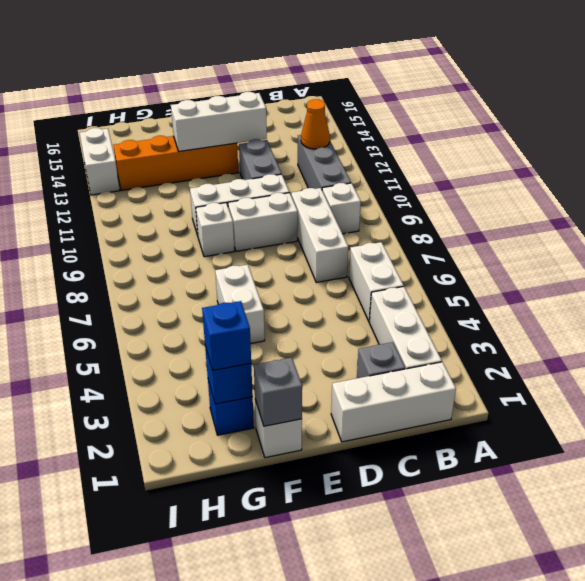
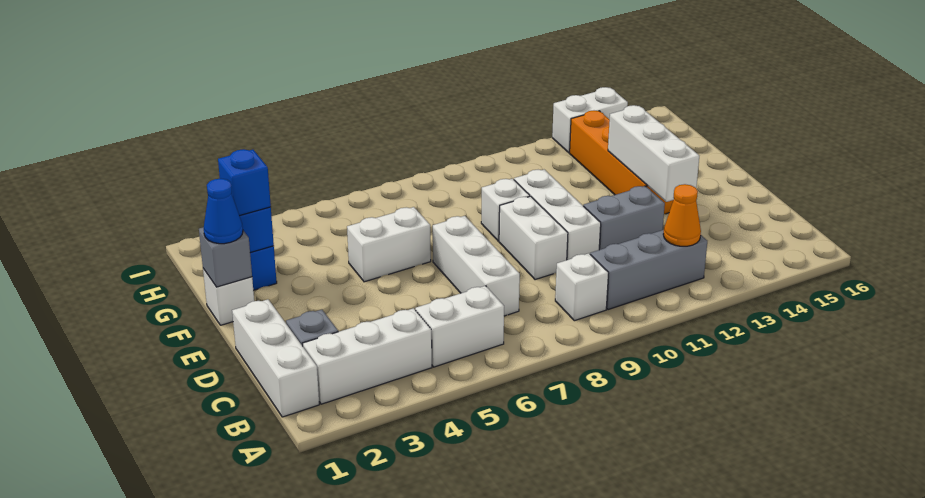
white brick C7:C9 level 1 -> white brick C7:E7 level 1
none -> blue cone F1 level 3

